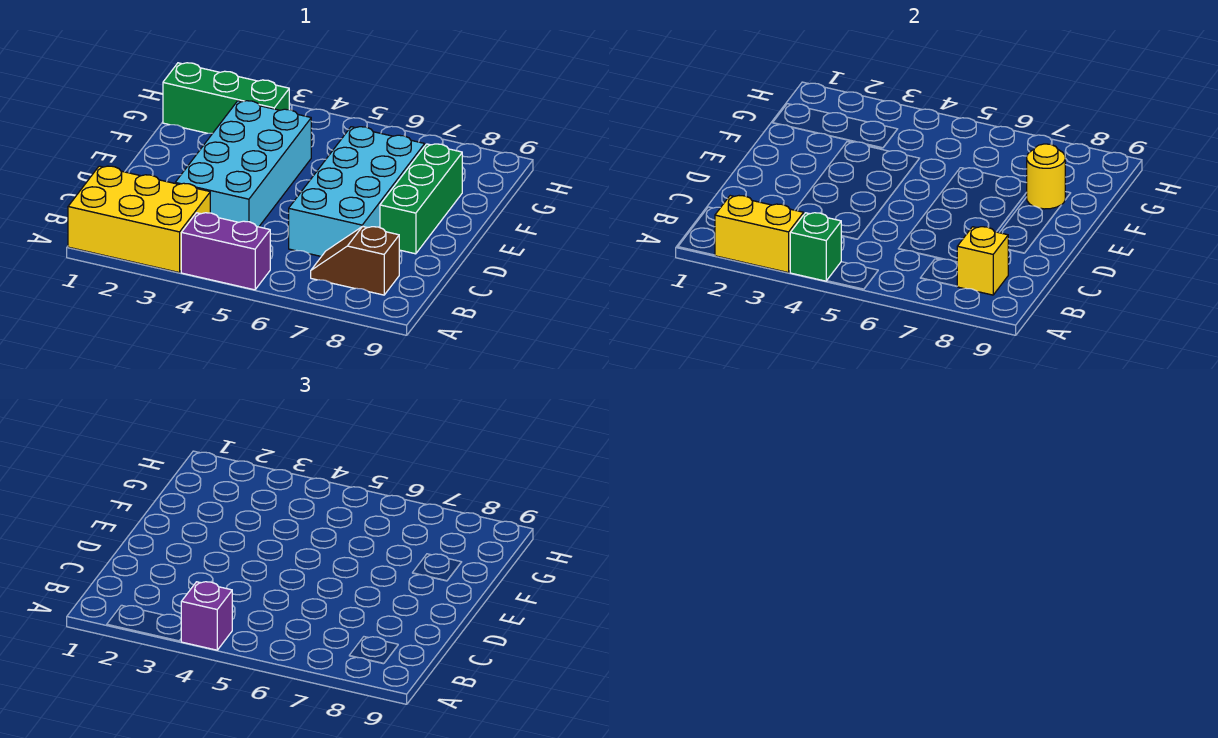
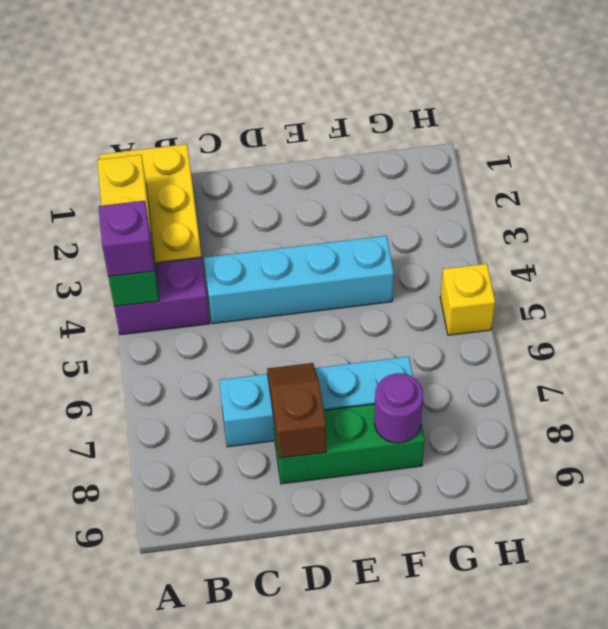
purple brick A4:A5 level 1 -> purple brick A4:B4 level 1
brown slope B7:B8 level 1 top 8 -> brown slope D7:D8 level 2 top 8
yellow brick B8 level 2 -> yellow brick H5 level 1
cyan brick C3:F4 level 1 -> cyan brick C4:F4 level 1
cyan brick C6:F7 level 1 -> cyan brick C7:F7 level 1
yellow round brick F8 level 2 -> purple round brick F8 level 2
green brick G1:G3 level 1 -> none

